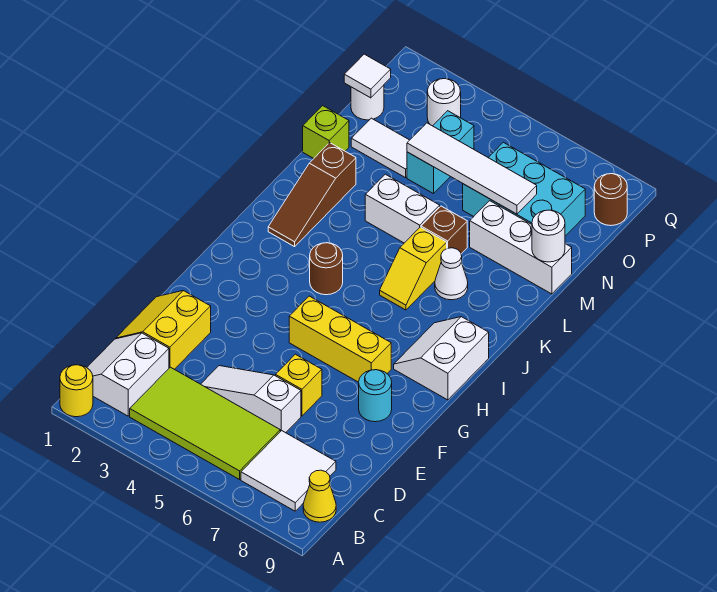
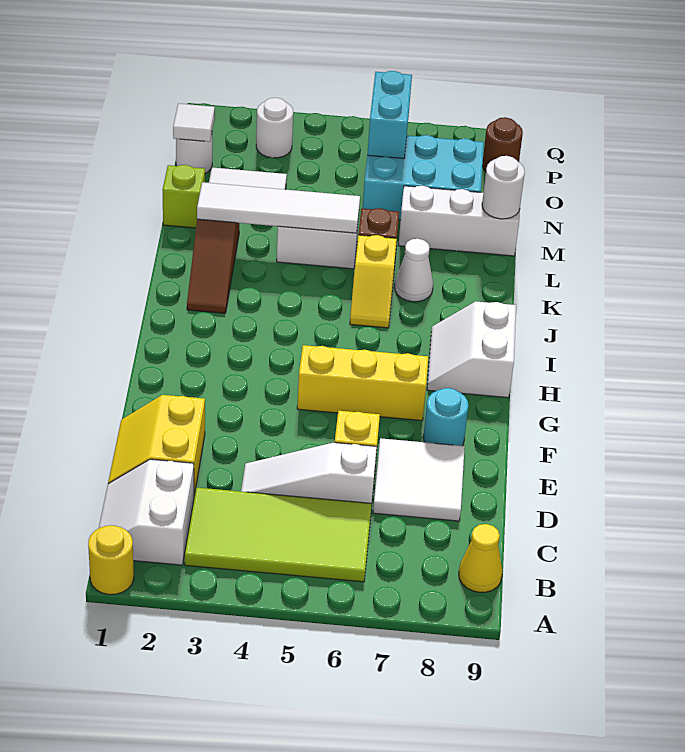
white tile B7:C8 level 1 -> white tile D7:E8 level 1
brown round brick I4 level 1 -> none
cyan brick N4:O4 level 1 -> cyan brick O6:P6 level 2
white tile N4:N7 level 2 -> white tile L2:L5 level 2

